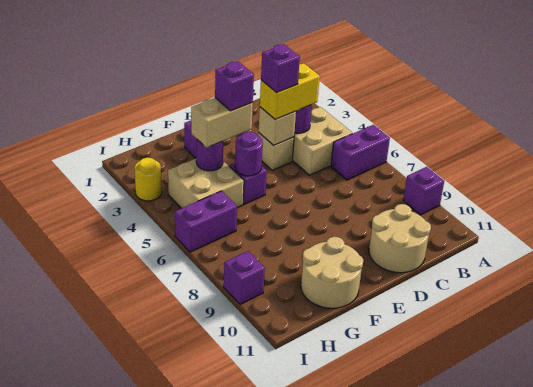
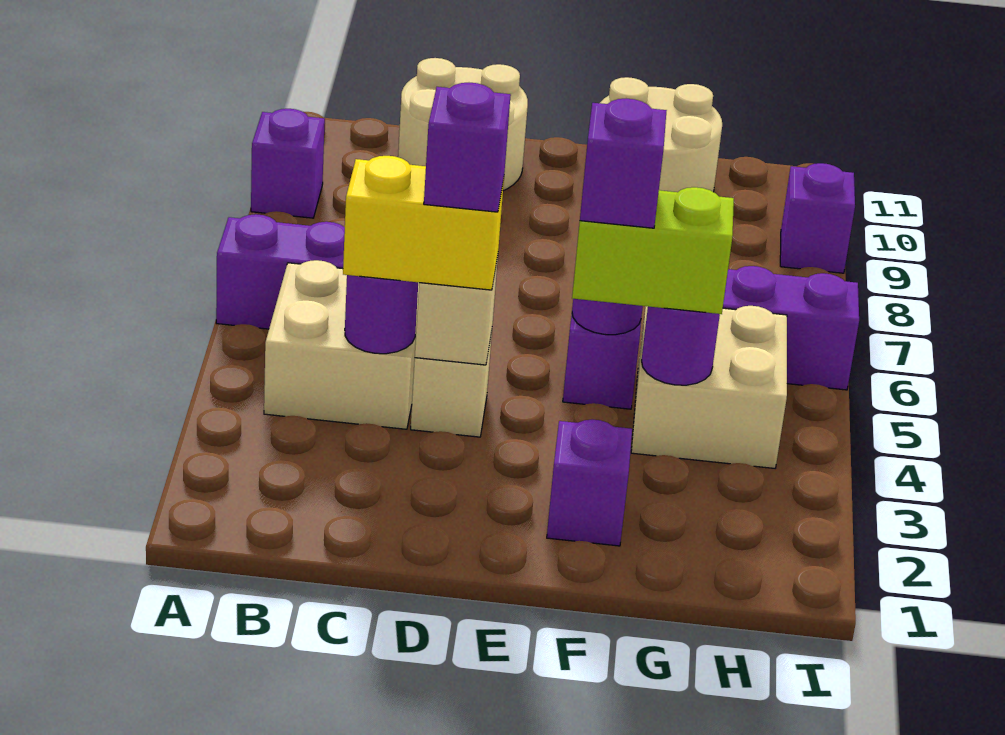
tan brick F4:G4 level 3 -> lime brick F4:G4 level 3
yellow round brick I3 level 1 -> none

